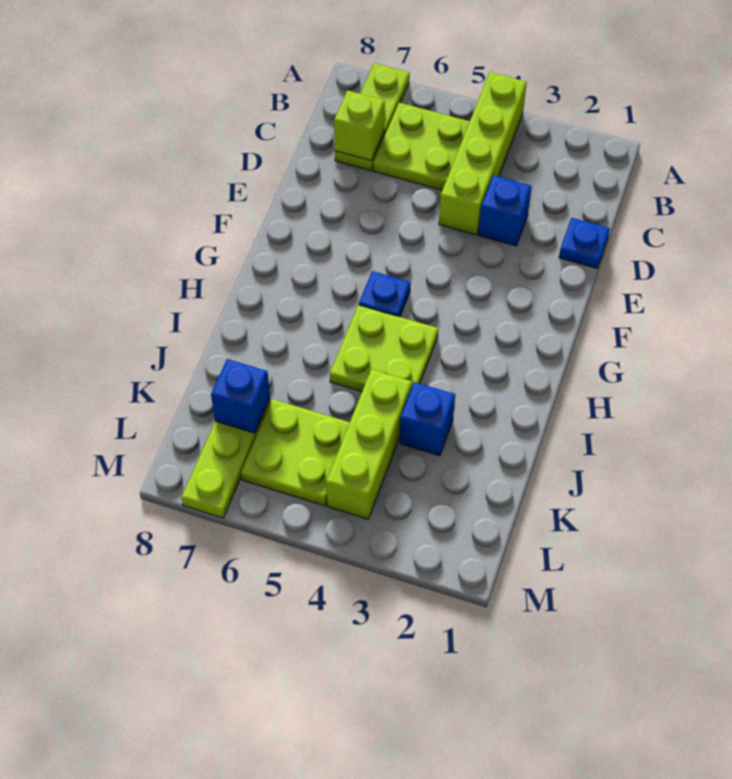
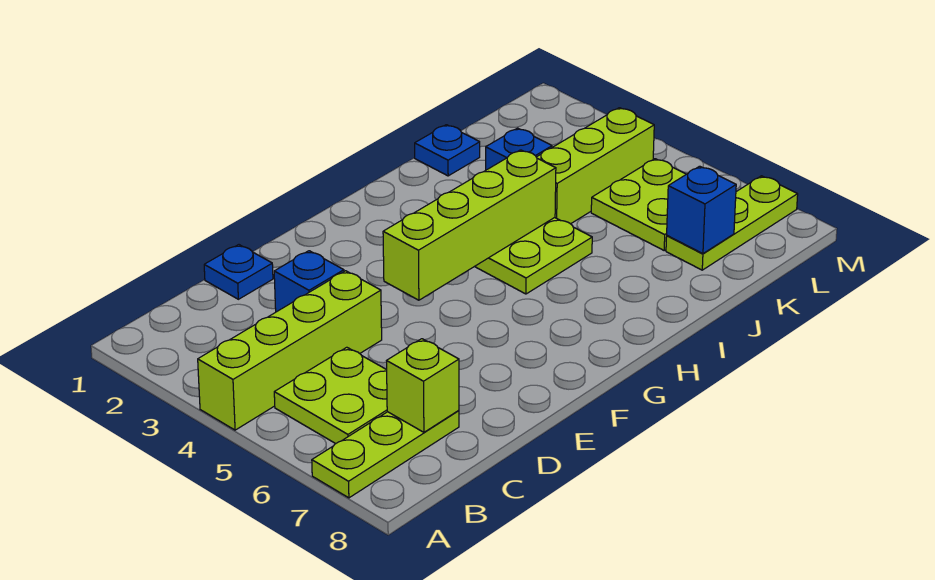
none -> lime brick F4:I4 level 2
blue plate G5 level 1 -> blue plate J1 level 1

